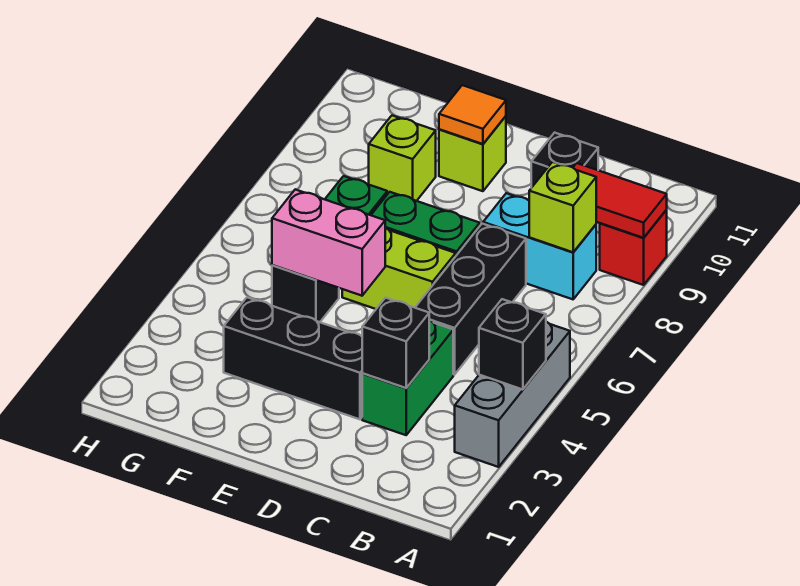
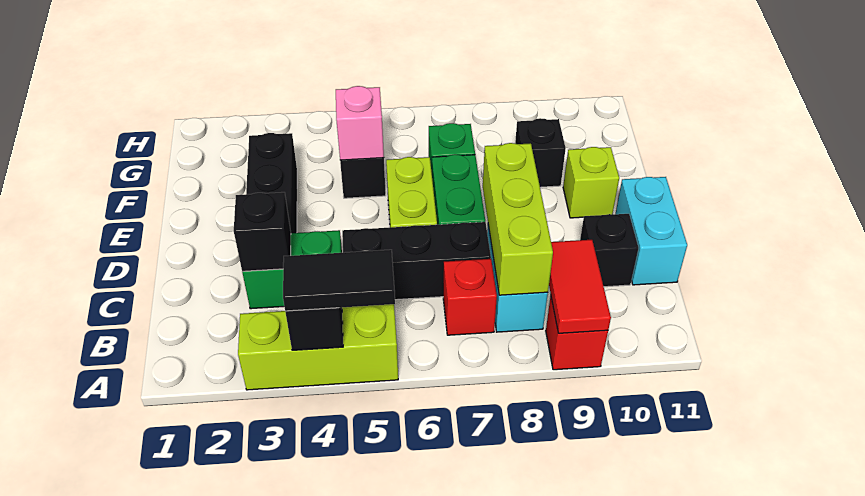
grey brick A3:A5 level 1 -> lime brick A3:A5 level 1
none -> black tile A4:A5 level 3
none -> red brick B7 level 1
lime brick B8 level 2 -> lime brick B8:D8 level 2
none -> cyan brick C11:D11 level 1
pink brick E5:F5 level 2 -> pink brick F5 level 2
orange tile E10 level 2 -> none
lime brick F9 level 1 -> black brick F9 level 1

